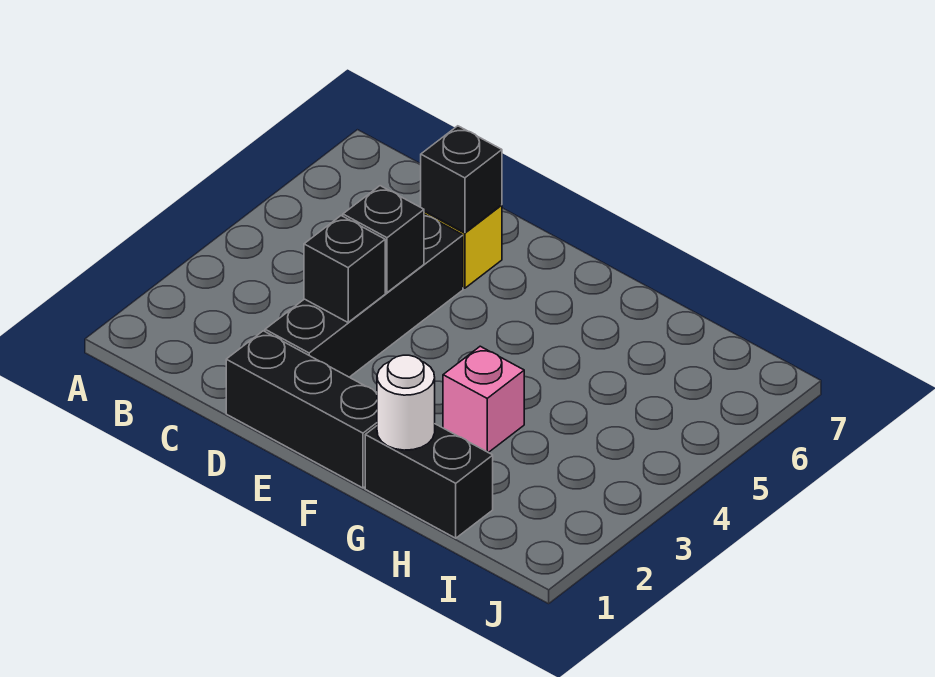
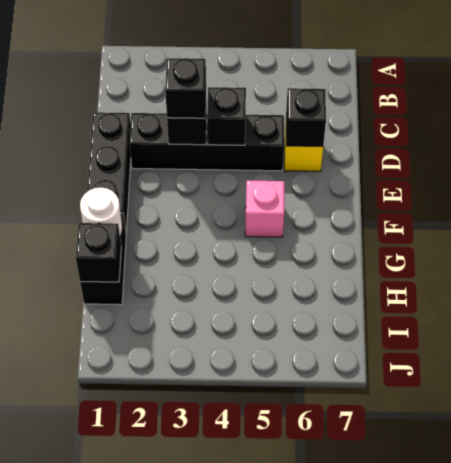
none -> black brick D3 level 3
pink brick G3 level 1 -> pink brick F5 level 1
none -> black brick H1 level 2

